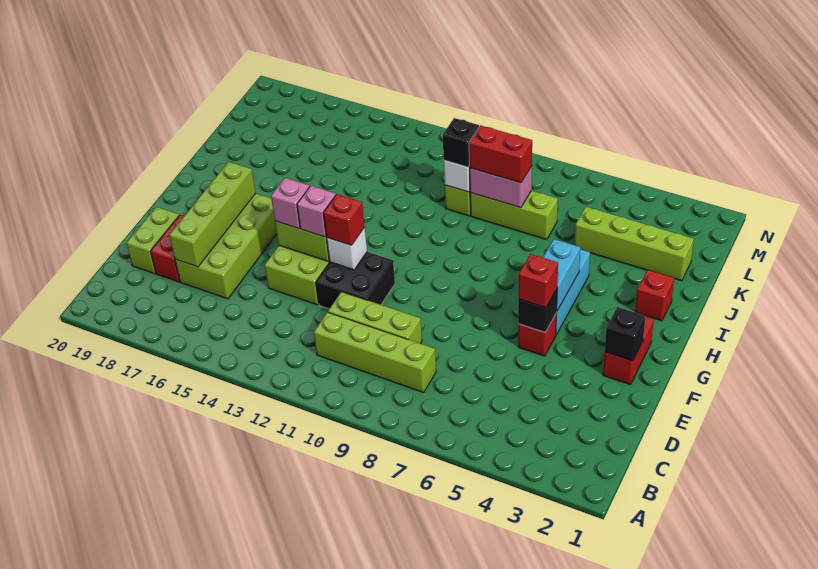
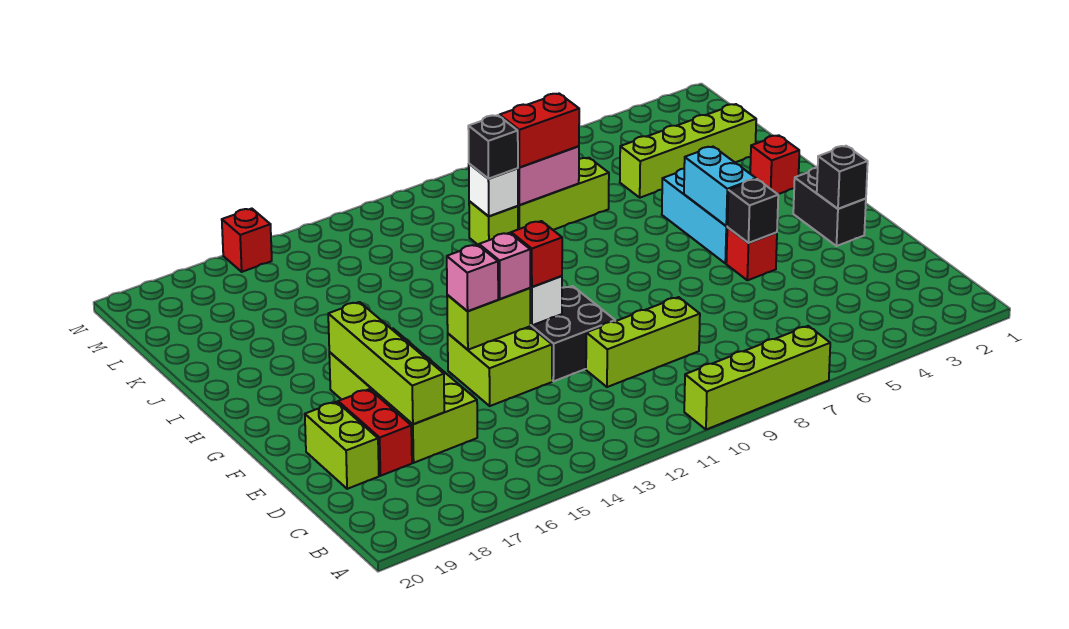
lime brick C8:C11 level 1 -> lime brick A7:A10 level 1
red brick F2:G2 level 1 -> black brick F2:G2 level 1
red brick F5 level 3 -> red brick N16 level 1

